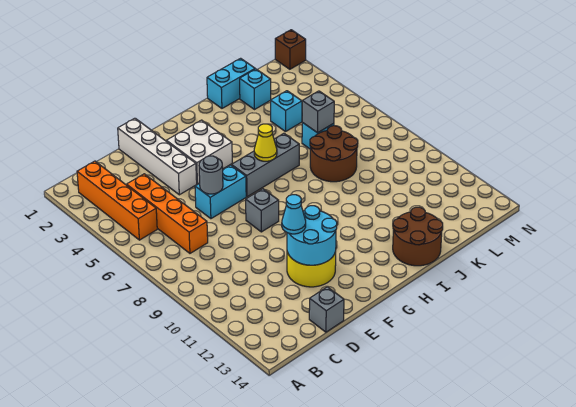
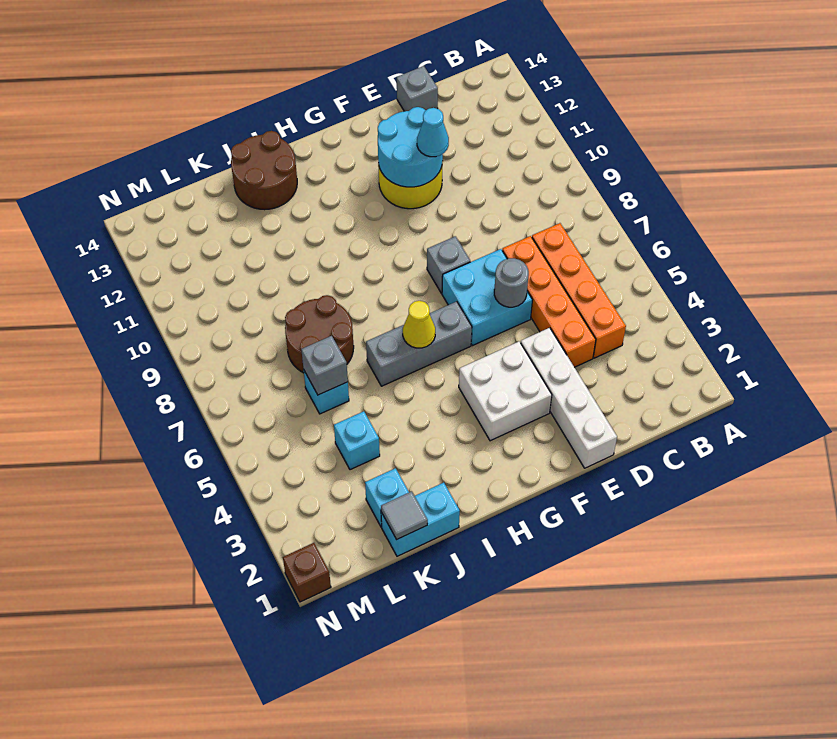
orange brick B2:B5 level 1 -> orange brick D4:D7 level 1
cyan brick E6:F6 level 1 -> cyan brick E6:F7 level 1
none -> grey tile K1 level 2

